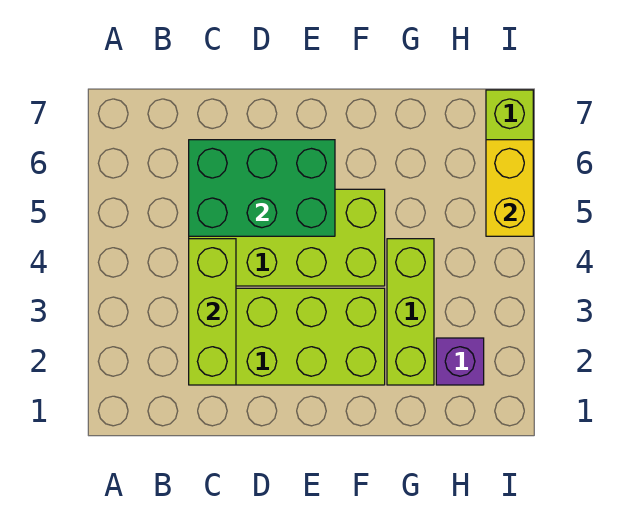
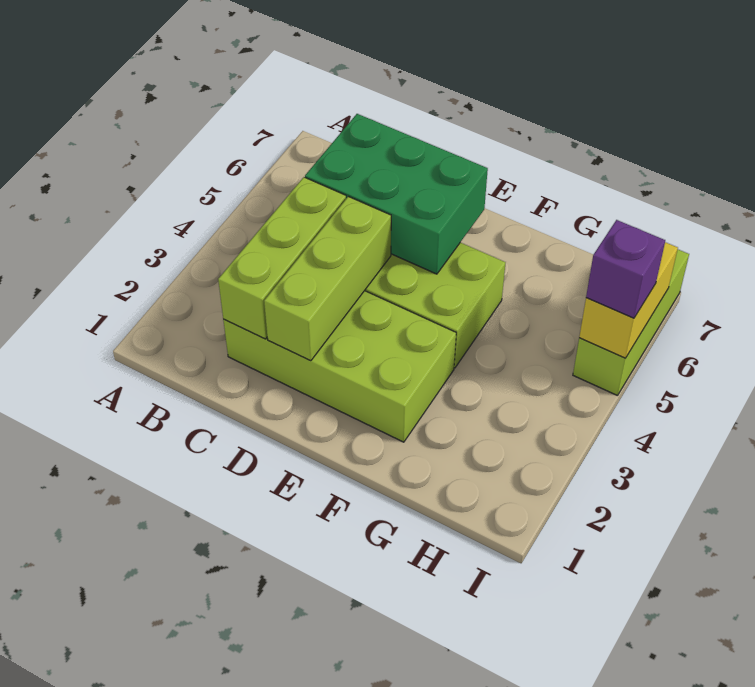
lime brick G2:G4 level 1 -> lime brick D2:D4 level 2
purple brick H2 level 1 -> purple brick I5 level 3

